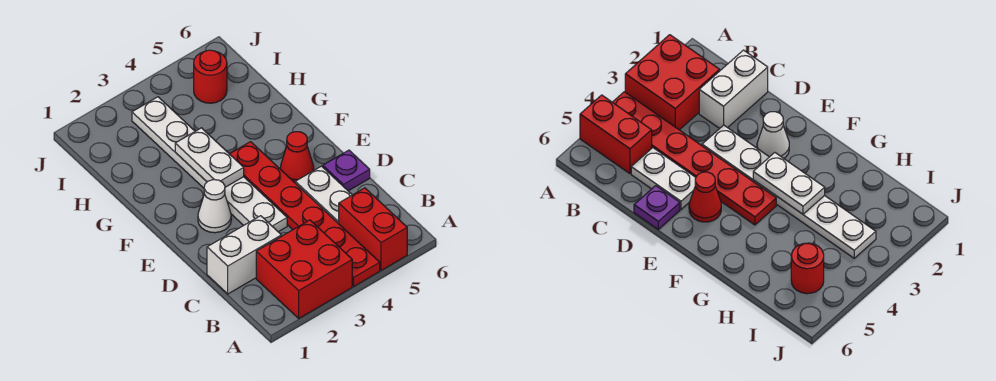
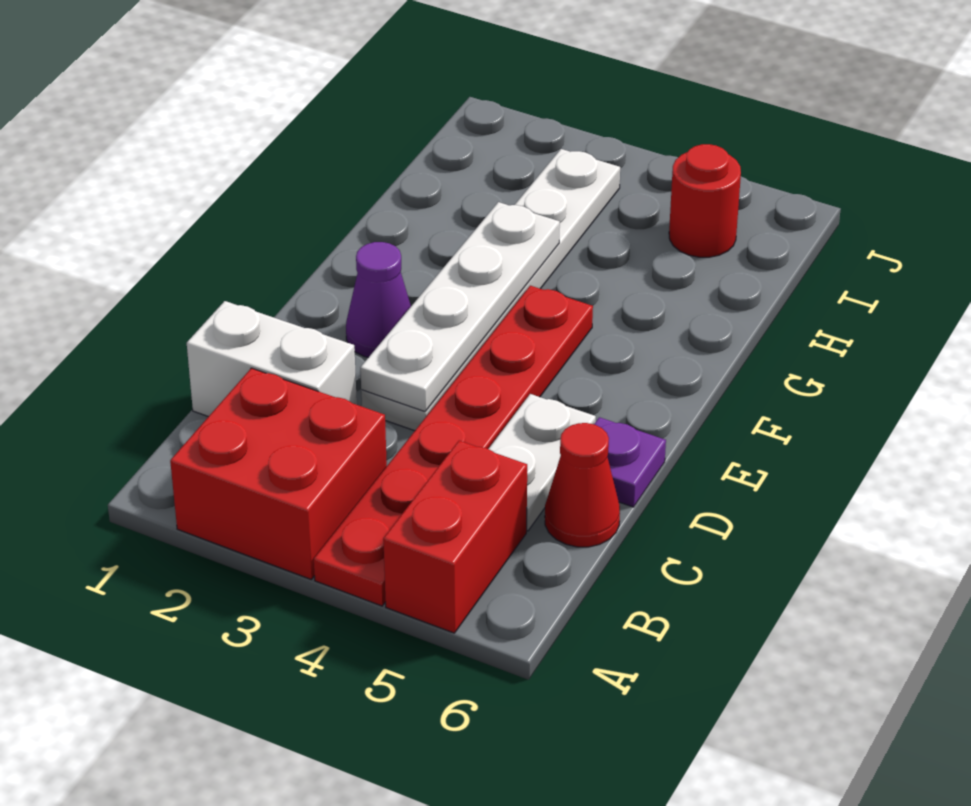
white cone E2 level 1 -> purple cone E2 level 1
red cone E5 level 1 -> red cone C6 level 1
white plate F3:G3 level 2 -> white plate D3:G3 level 2

